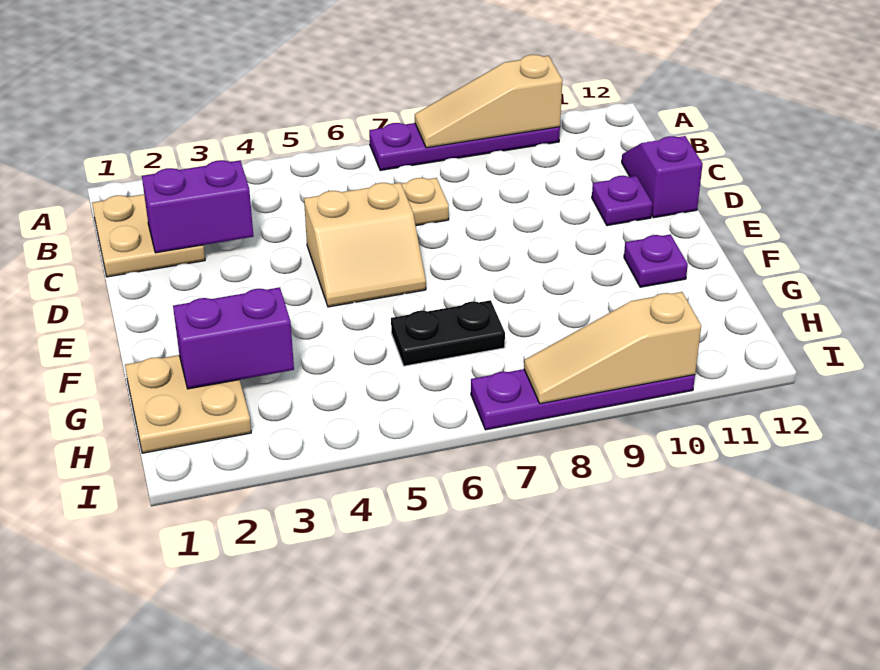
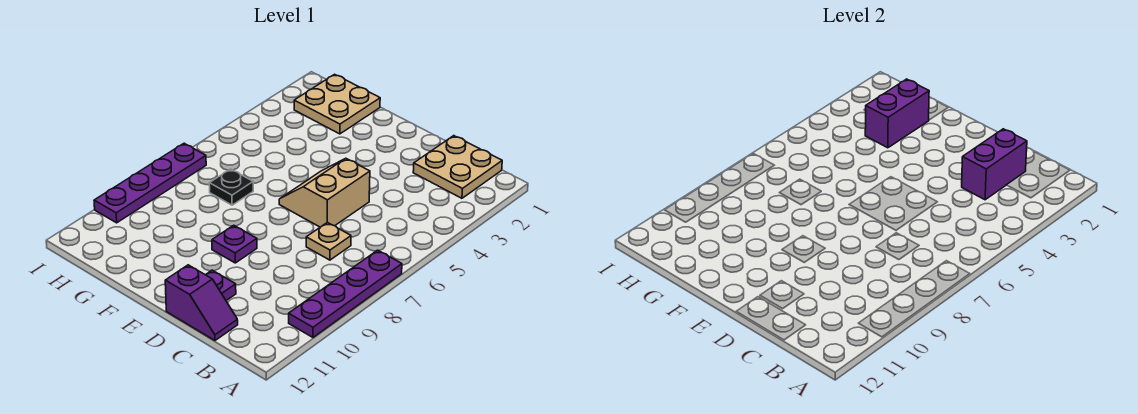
tan slope A8:A10 level 2 top 10 -> none
purple plate F11 level 1 -> purple plate E9 level 1
black plate G6:G7 level 1 -> black plate G7 level 1
tan slope I8:I10 level 2 top 10 -> none

